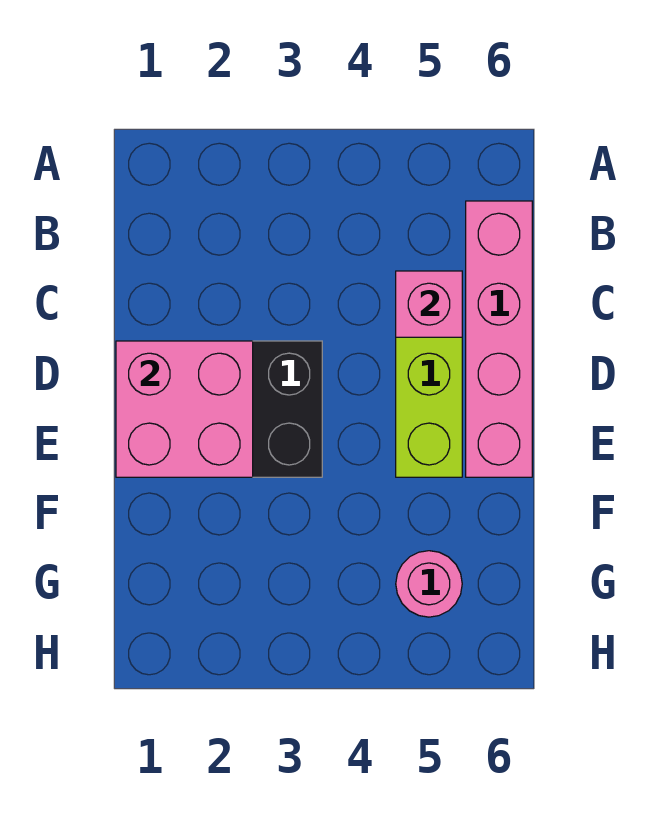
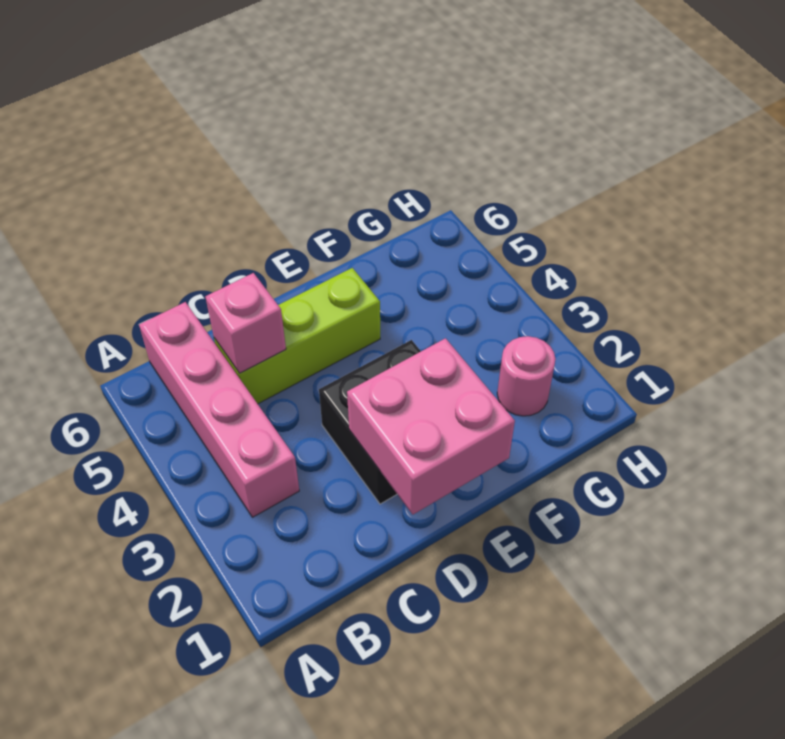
pink brick B6:E6 level 1 -> pink brick B3:B6 level 1
pink round brick G5 level 1 -> pink round brick G2 level 1

